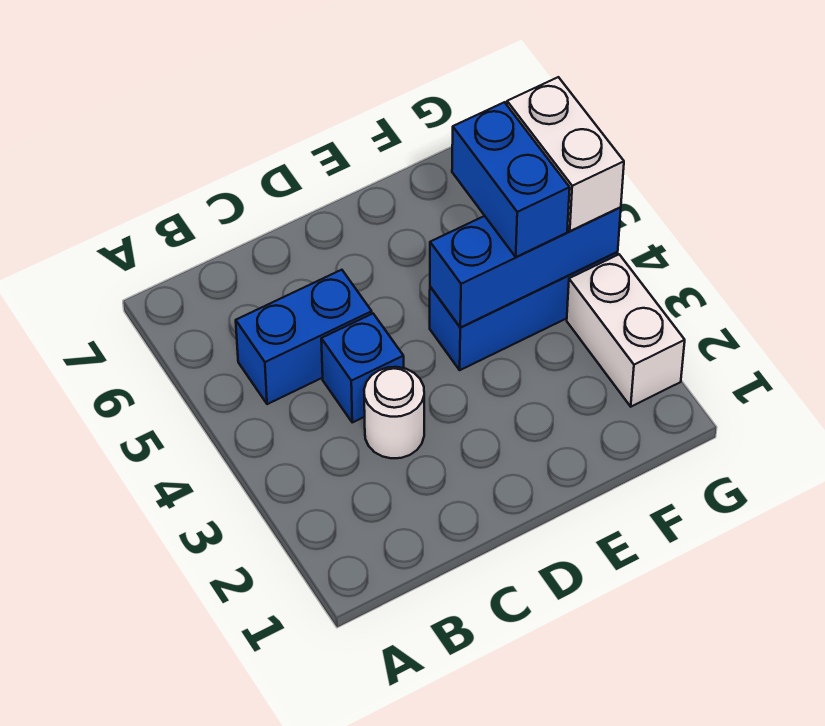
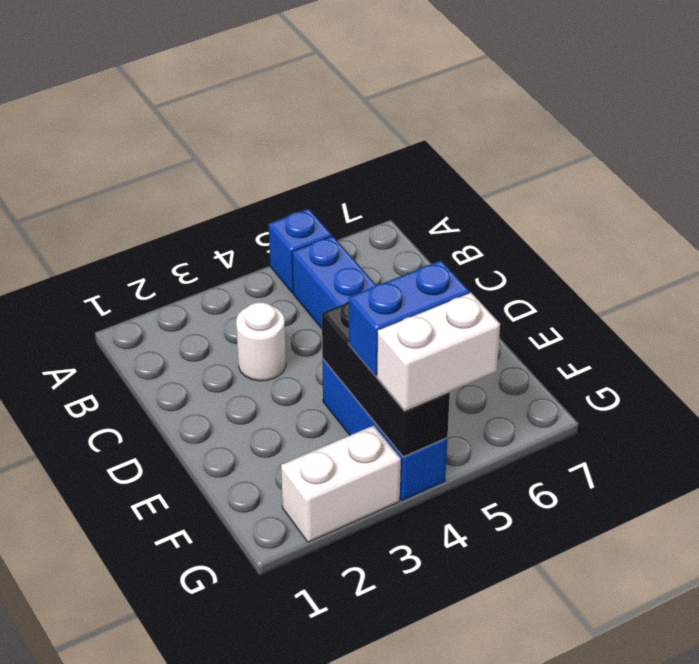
blue brick C4 level 1 -> blue brick A5 level 1
blue brick E4:G4 level 2 -> black brick E4:G4 level 2

